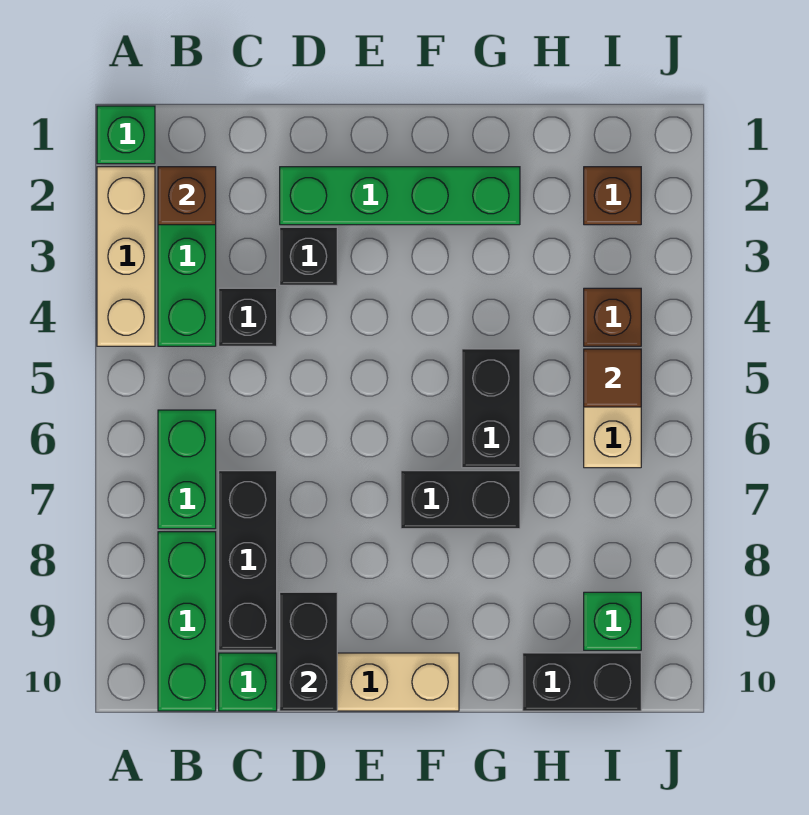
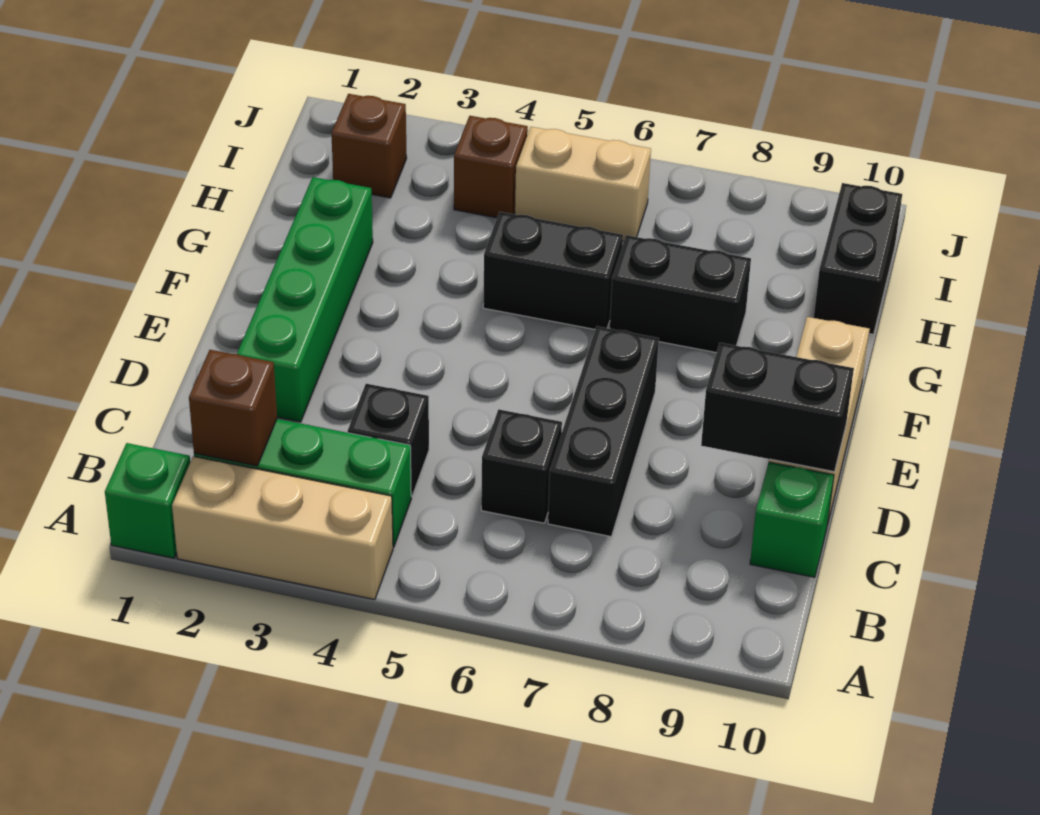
green brick B6:B7 level 1 -> none
green brick B8:B10 level 1 -> none
black brick C7:C9 level 1 -> black brick C7:E7 level 1
black brick D3 level 1 -> black brick C6 level 1
black brick F7:G7 level 1 -> black brick G7:G8 level 1
brown tile I5 level 2 -> none
green brick I9 level 1 -> none

